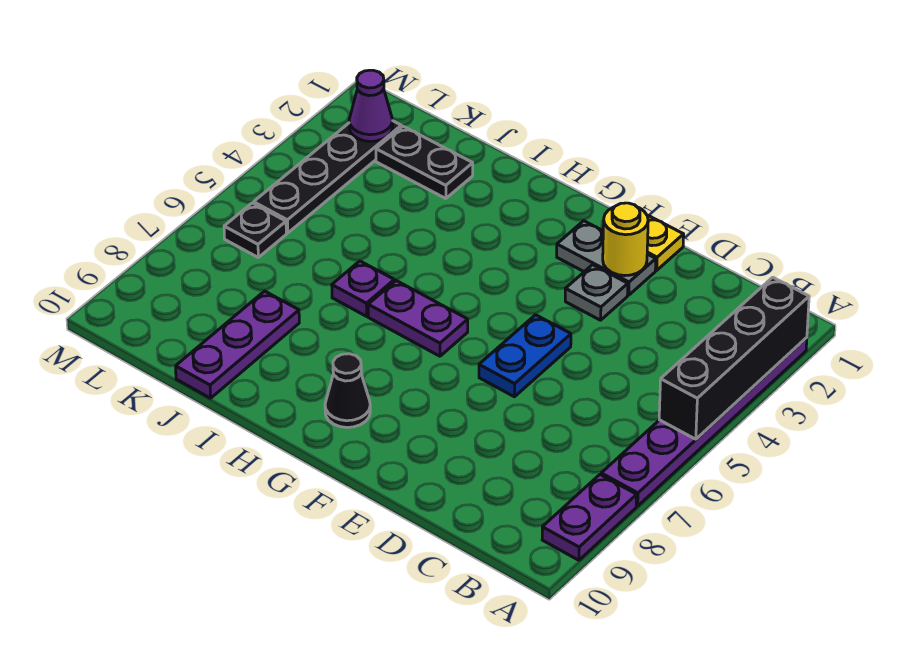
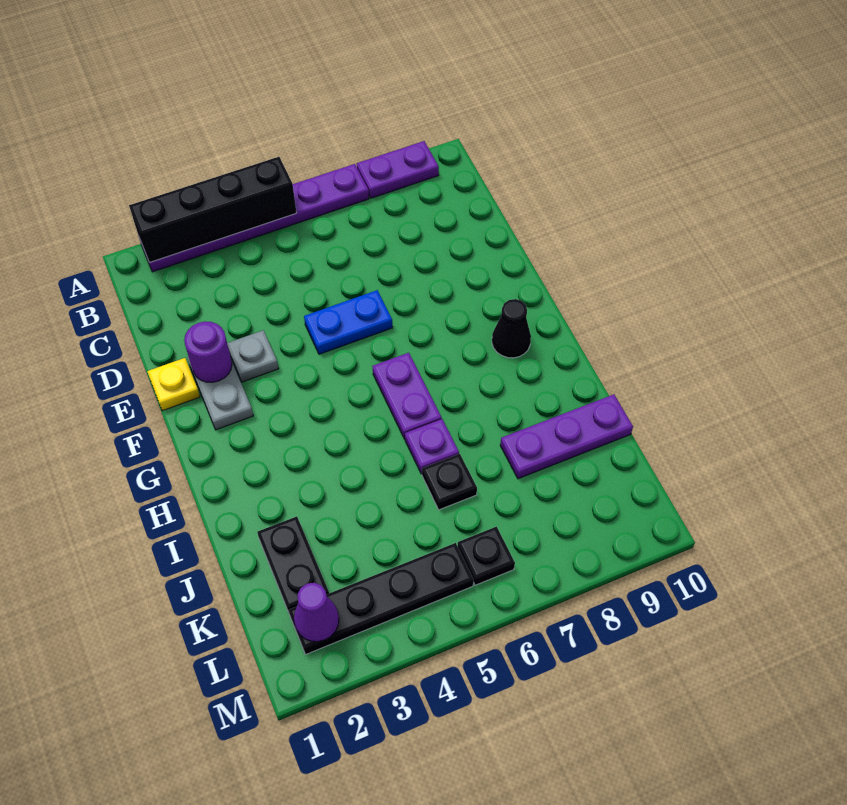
yellow round brick E2 level 2 -> purple round brick E2 level 2
none -> black plate J6 level 1

